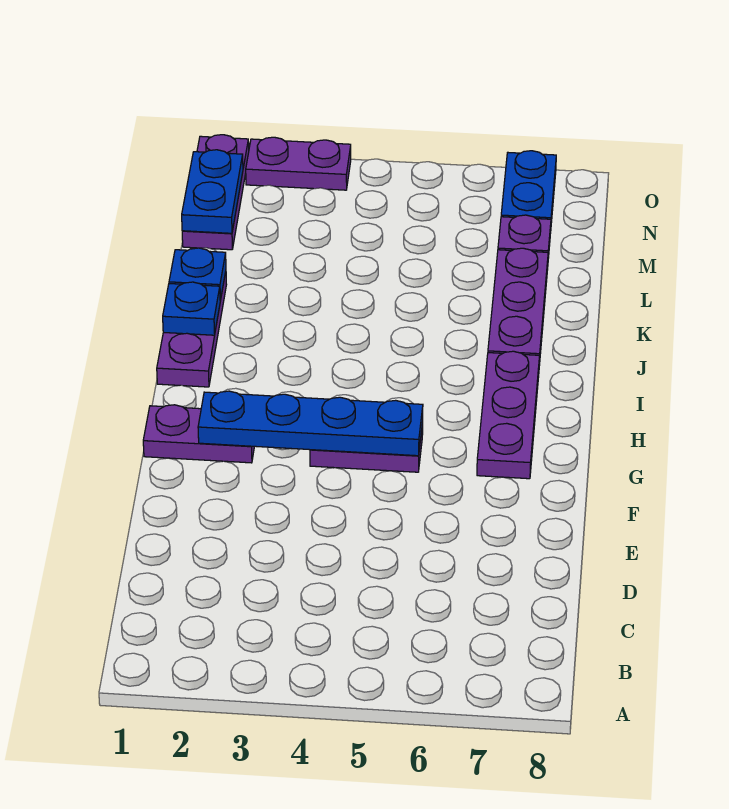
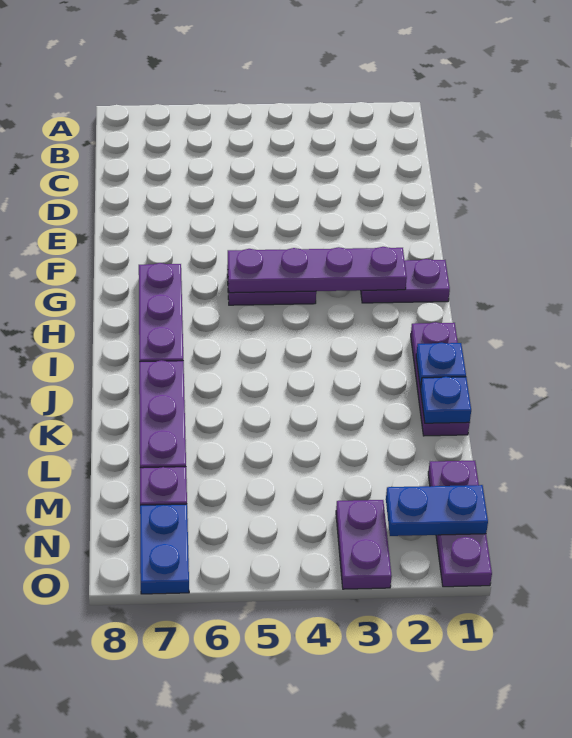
blue plate G2:G5 level 2 -> purple plate G2:G5 level 2
blue plate M1:N1 level 2 -> blue plate N1:N2 level 2
purple plate O2:O3 level 1 -> purple plate N3:O3 level 1

